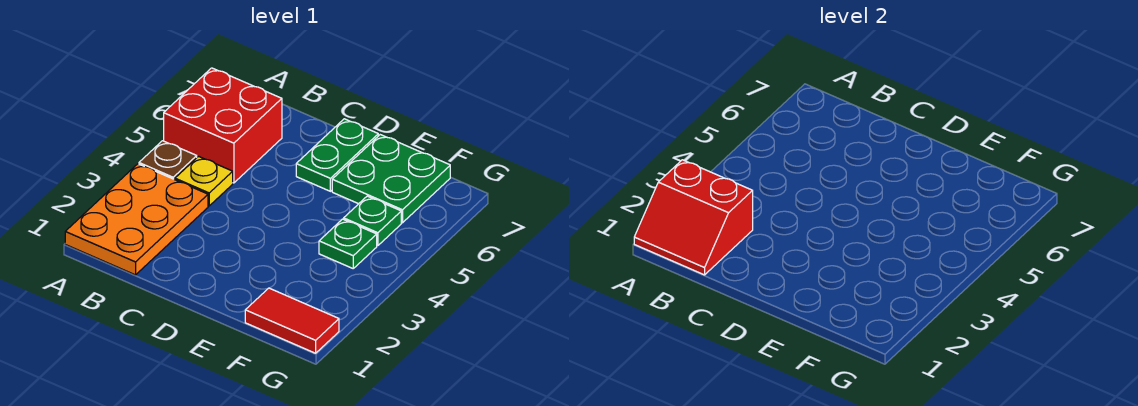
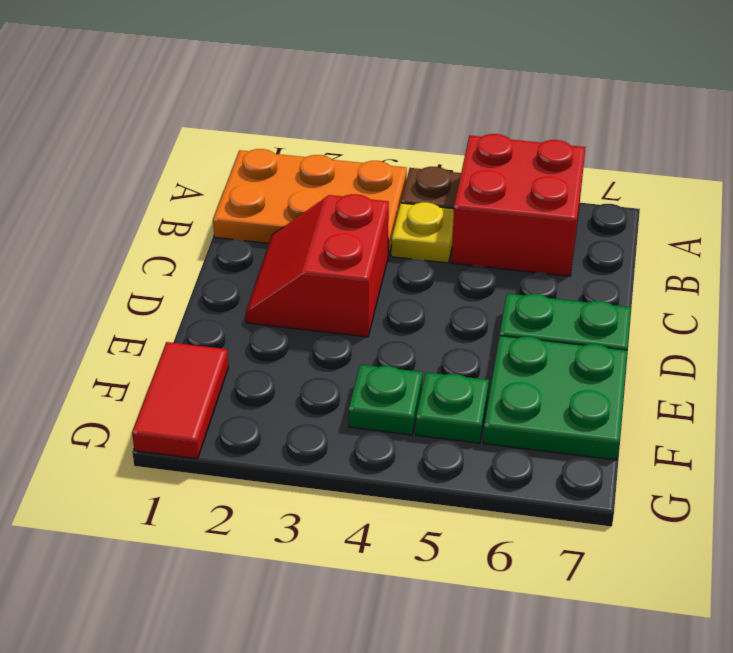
red slope A1:B2 level 2 top 2 -> red slope C2:D3 level 1 top 3

